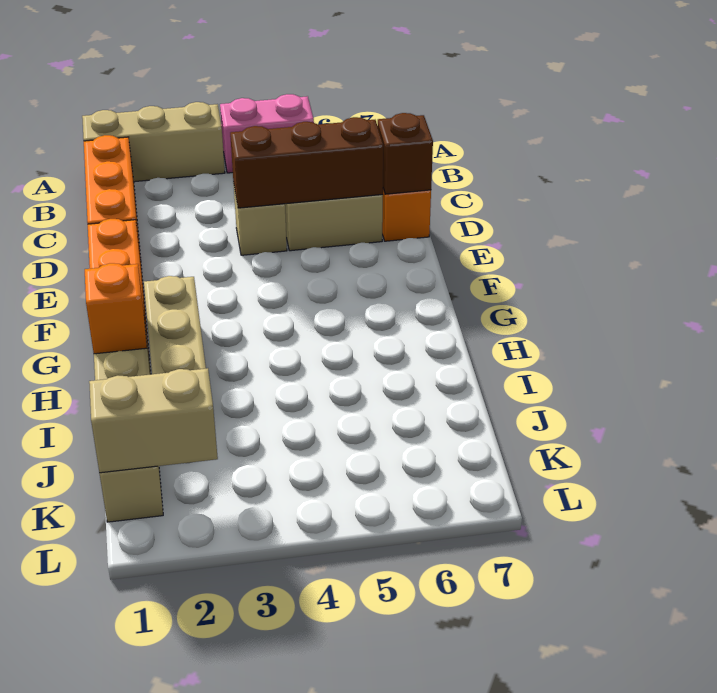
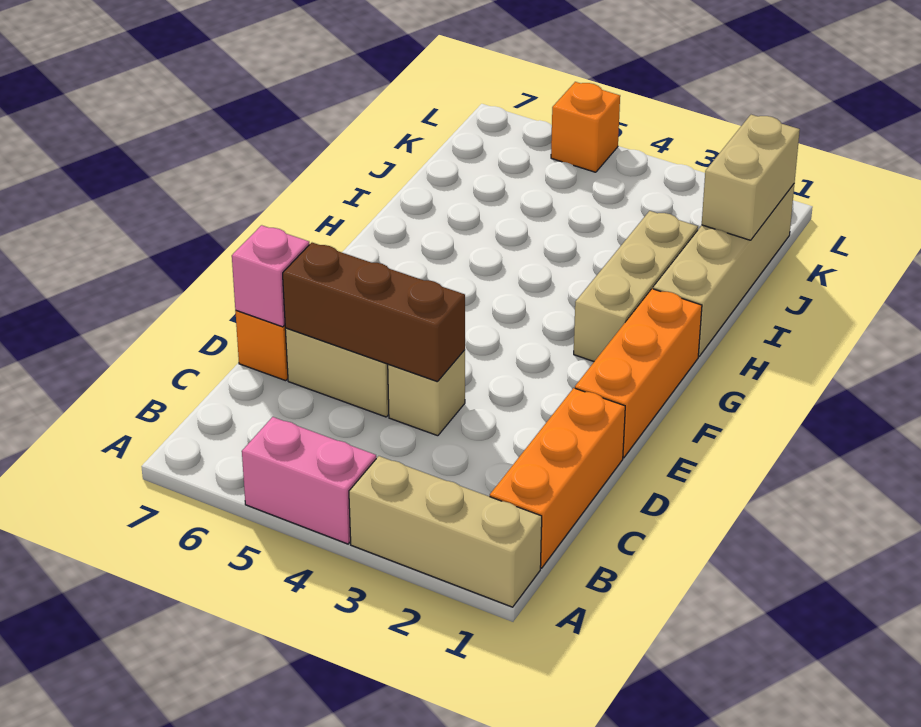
brown brick D7 level 2 -> pink brick D7 level 2
orange brick H1 level 2 -> orange brick L5 level 1
tan brick K1:K2 level 2 -> tan brick J1:K1 level 2

